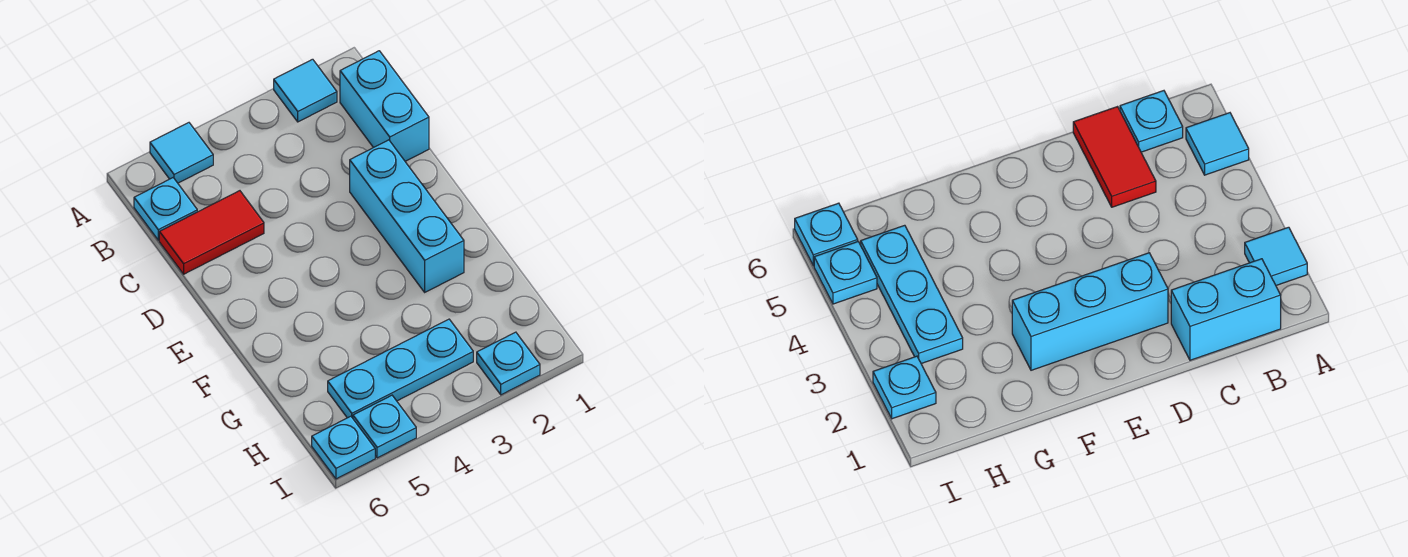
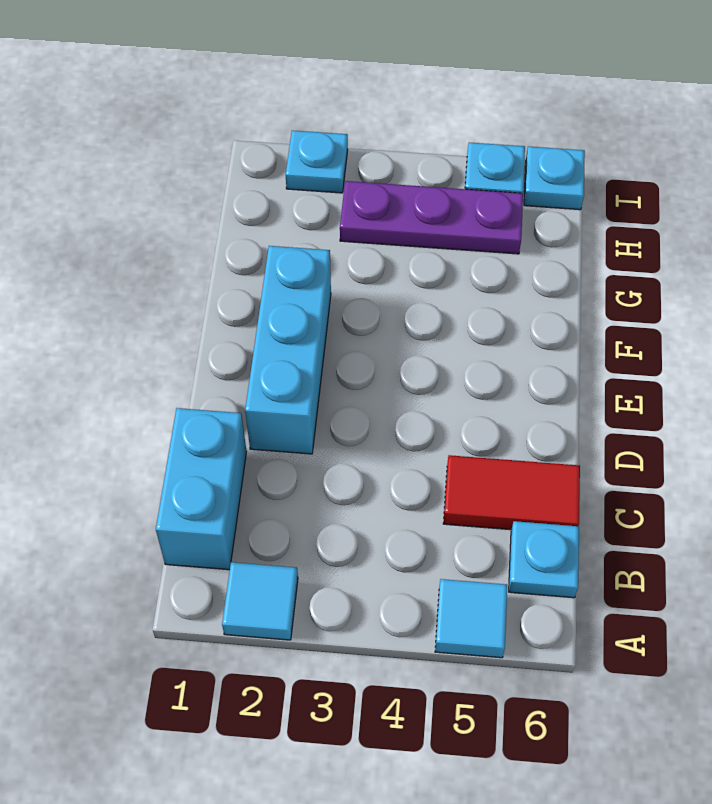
cyan plate H3:H5 level 1 -> purple plate H3:H5 level 1

